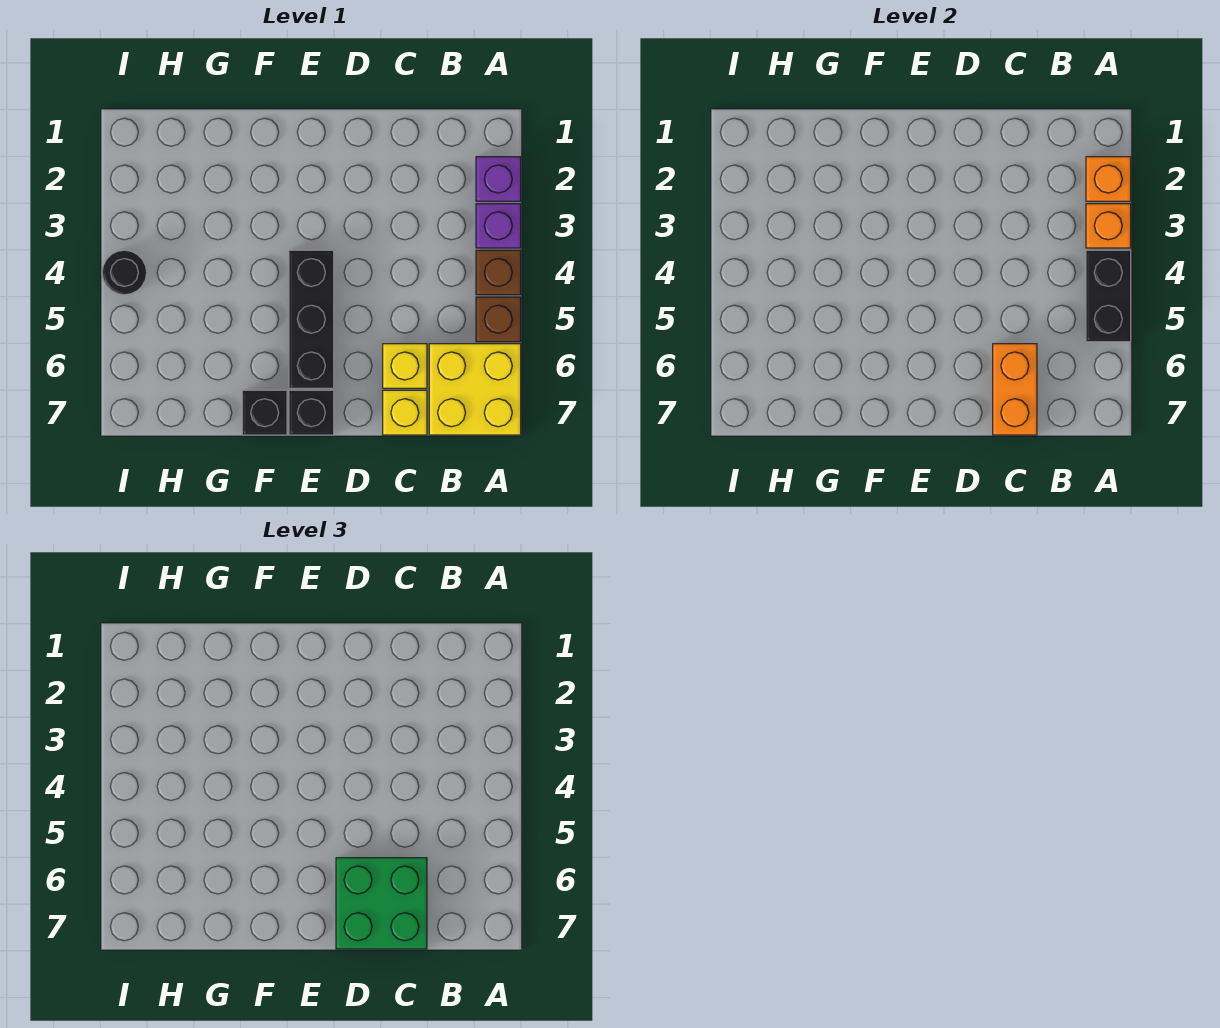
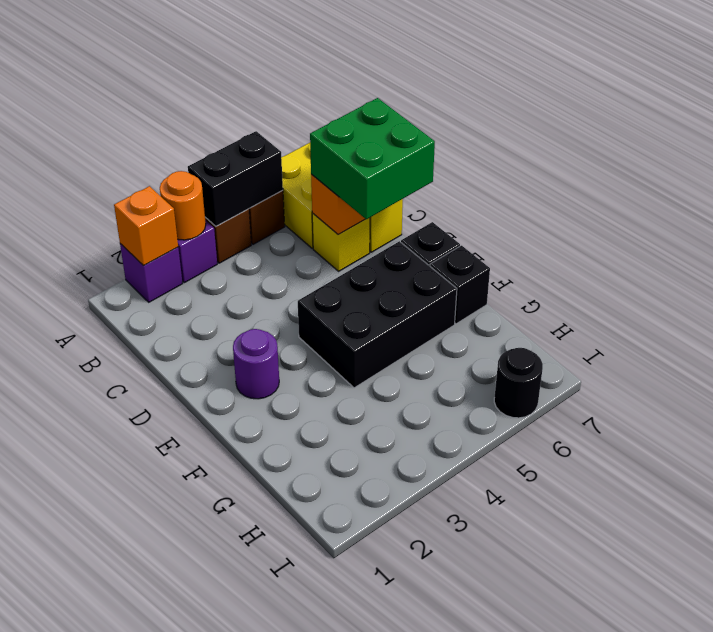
orange brick A3 level 2 -> orange round brick A3 level 2
none -> purple round brick E2 level 1
black brick E4:E6 level 1 -> black brick E4:F6 level 1
black round brick I4 level 1 -> black round brick I6 level 1

